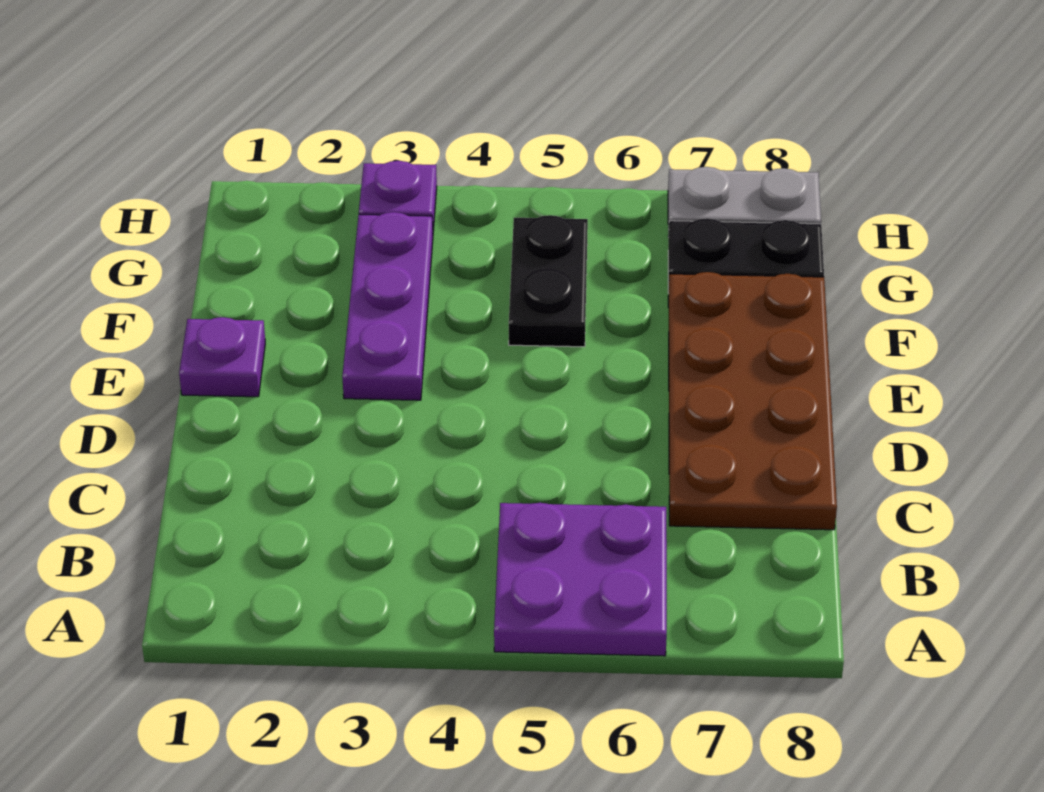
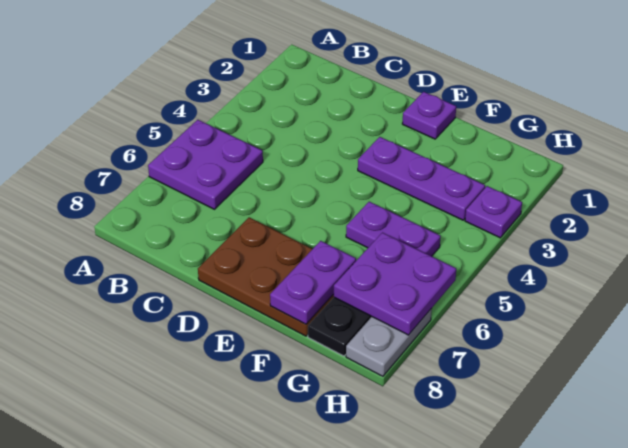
brown plate C7:F8 level 1 -> brown plate D7:F8 level 1
black plate F5:G5 level 1 -> purple plate F5:G5 level 1
none -> purple plate F7:F8 level 2
none -> purple plate G6:H7 level 2

